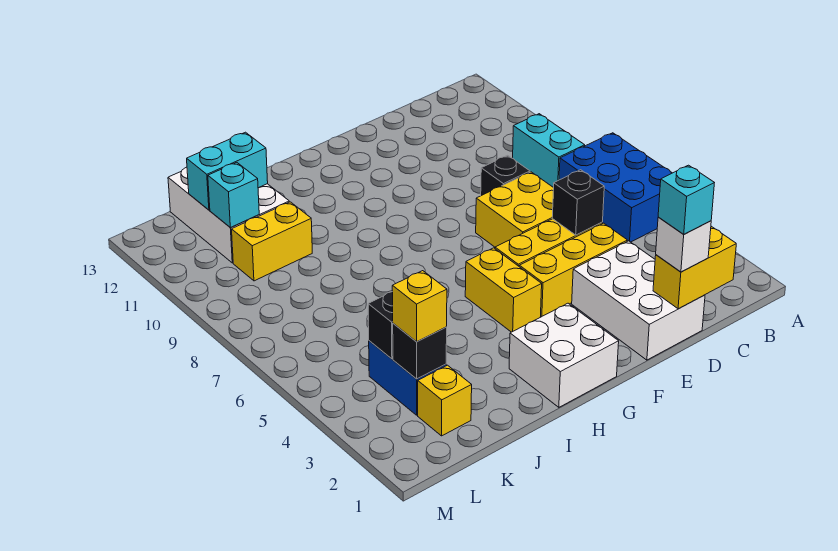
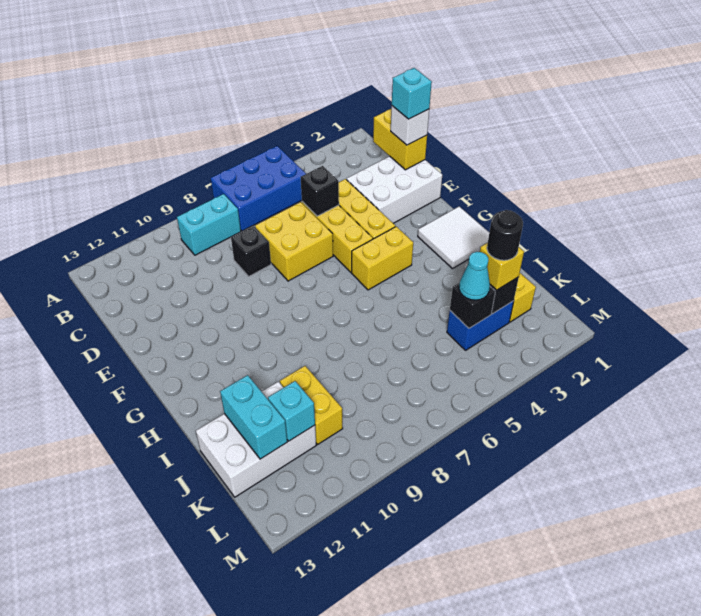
white brick G1:H2 level 1 -> white tile G1:H2 level 1
none -> black round brick K3 level 4
none -> cyan cone K4 level 3

